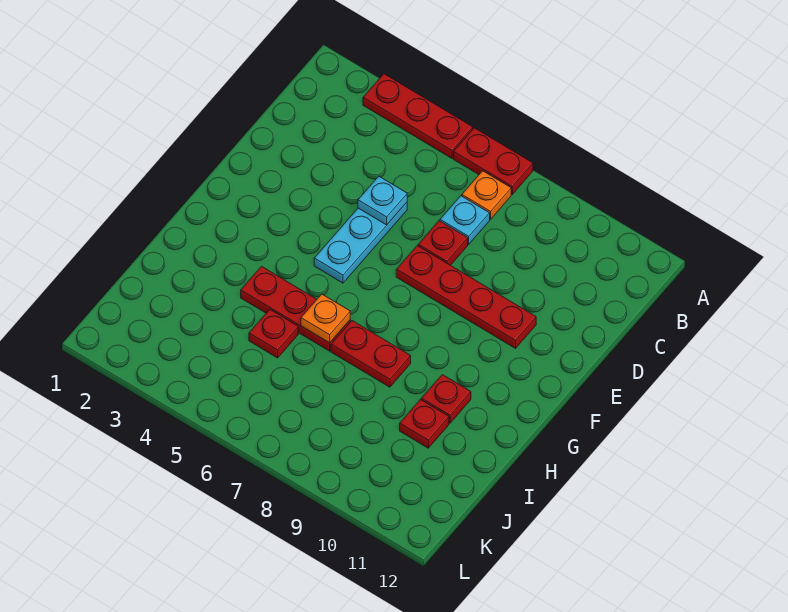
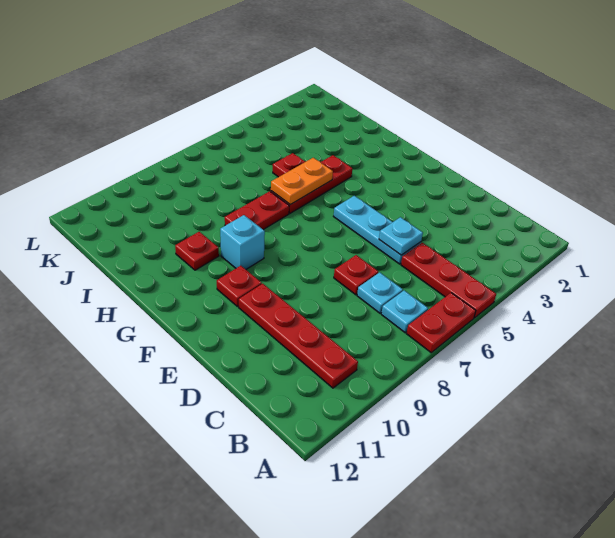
red plate A3:A5 level 1 -> red plate A5:C5 level 1
orange plate B7 level 1 -> cyan plate B7 level 1
red plate E7:E10 level 1 -> red plate B10:E10 level 1
none -> cyan brick G9 level 1
orange plate H6 level 2 -> orange plate H5:H6 level 2
red plate I10 level 1 -> red plate F10 level 1

